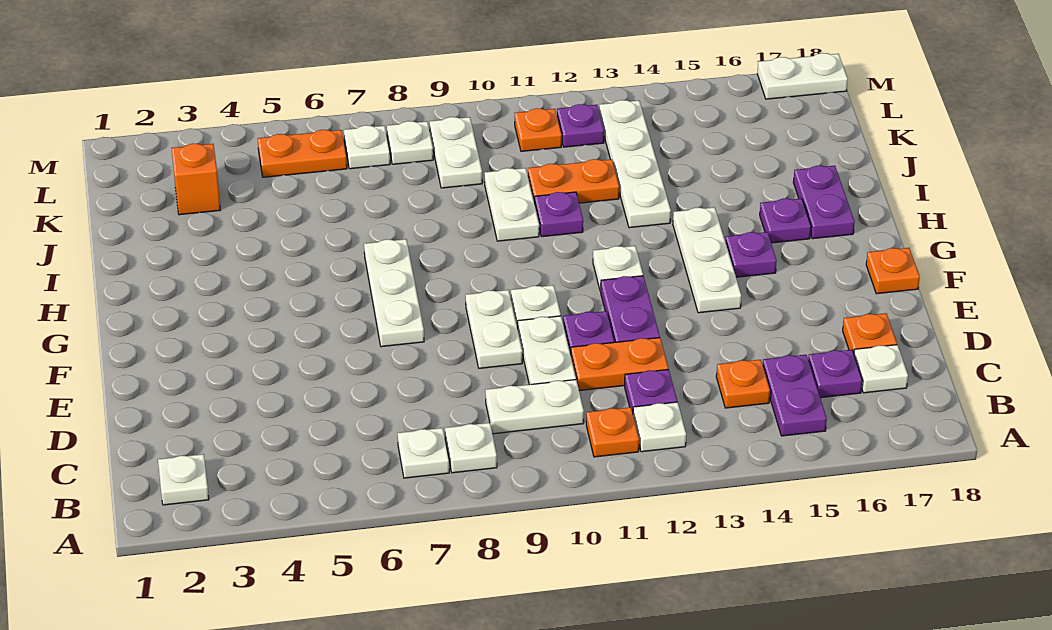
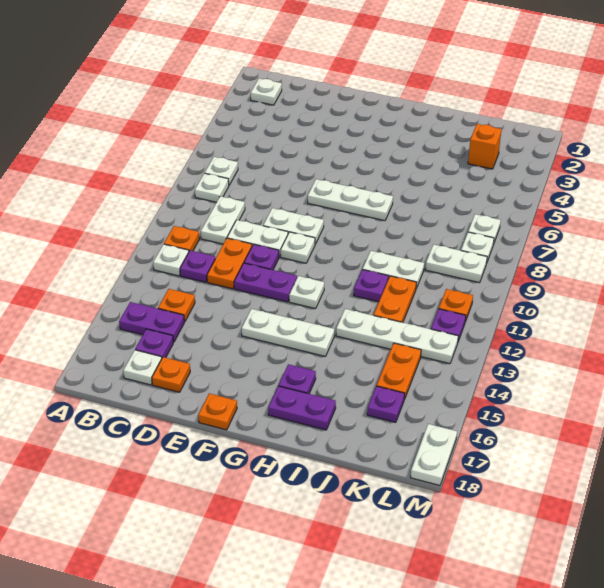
purple plate G15 level 1 -> purple plate K16 level 1
orange plate L5:L6 level 1 -> orange plate K14:K15 level 1

